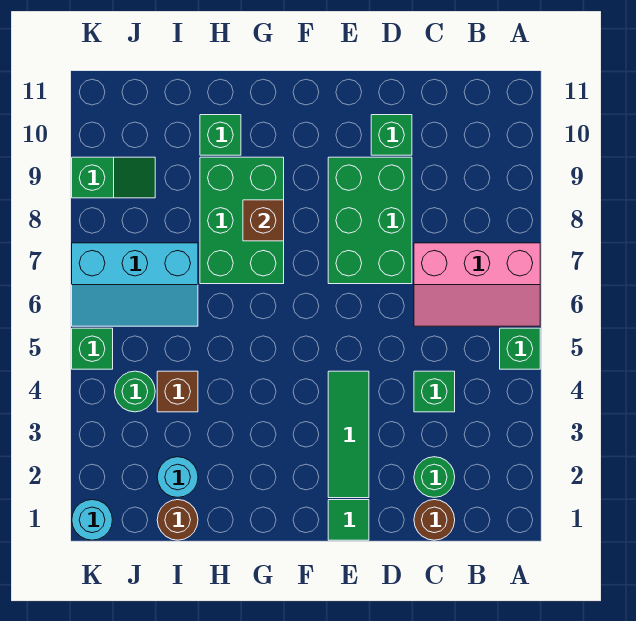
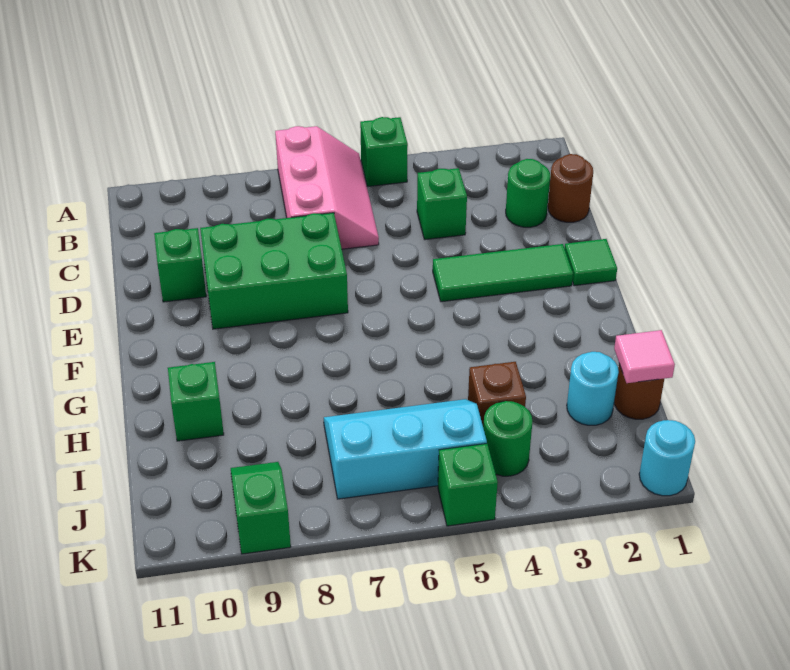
green brick G7:H9 level 1 -> none
brown brick G8 level 2 -> none
none -> pink tile I1 level 2
cyan slope I6:K7 level 1 top 7 -> cyan slope I5:J7 level 1 top J

